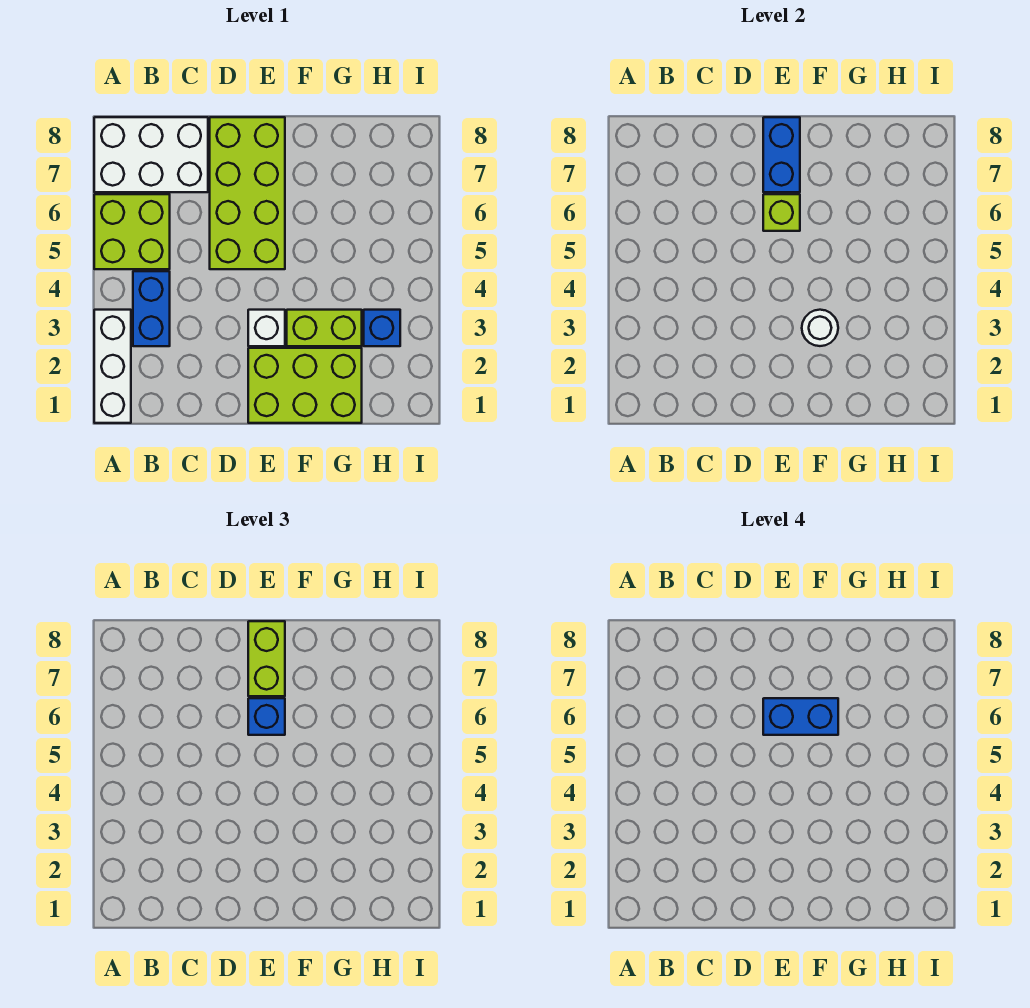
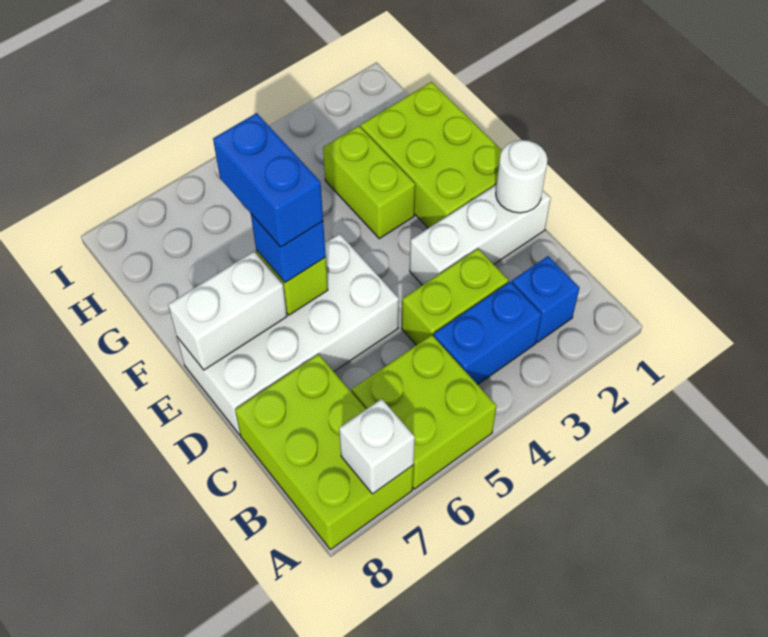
white brick A1:A3 level 1 -> white brick D1:D3 level 1
white brick A7:C8 level 1 -> lime brick A7:C8 level 1
lime brick D5:E8 level 1 -> white brick D5:E8 level 1
white brick E3 level 1 -> white brick A7 level 2
blue brick E7:E8 level 2 -> white brick E7:E8 level 2
lime brick E7:E8 level 3 -> lime brick C3:C4 level 1
white round brick F3 level 2 -> white round brick D1 level 2
blue brick H3 level 1 -> blue brick B2 level 1

